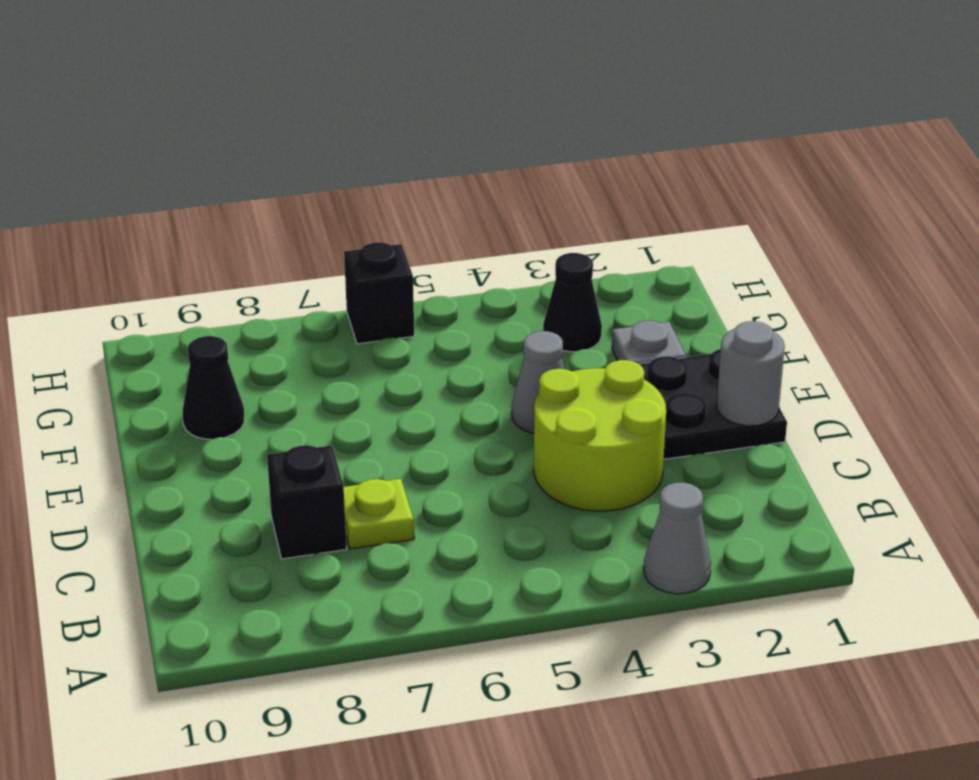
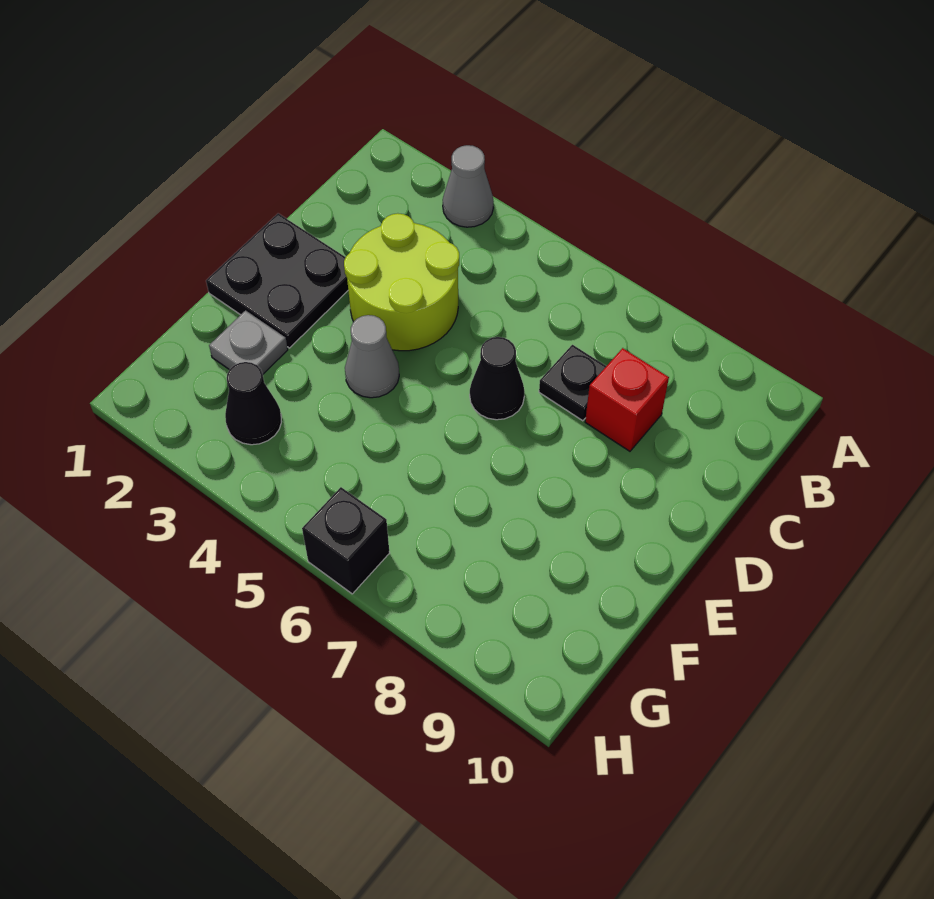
lime plate C7 level 1 -> black plate C7 level 1
black brick C8 level 1 -> red brick C8 level 1
grey round brick D1 level 2 -> none
black cone F9 level 1 -> black cone D6 level 1

